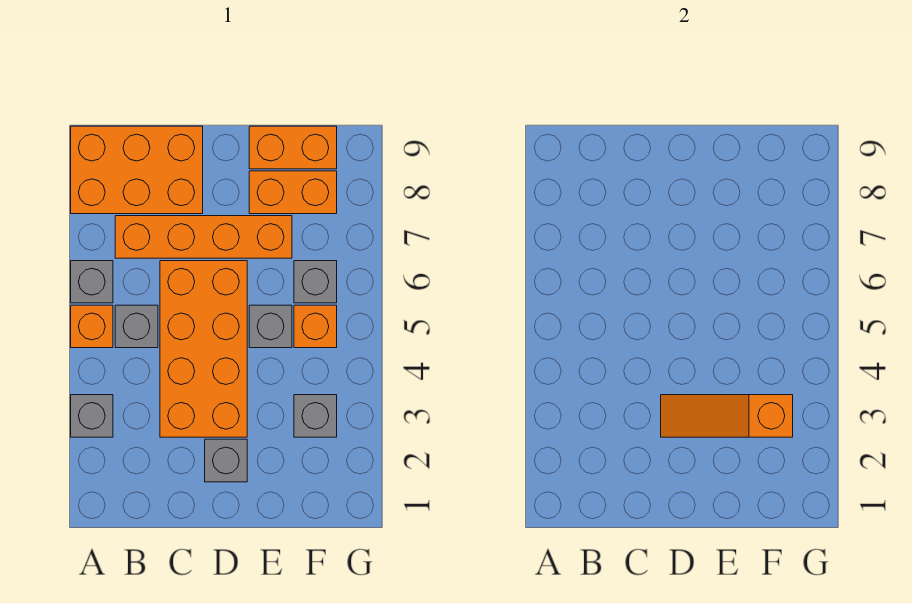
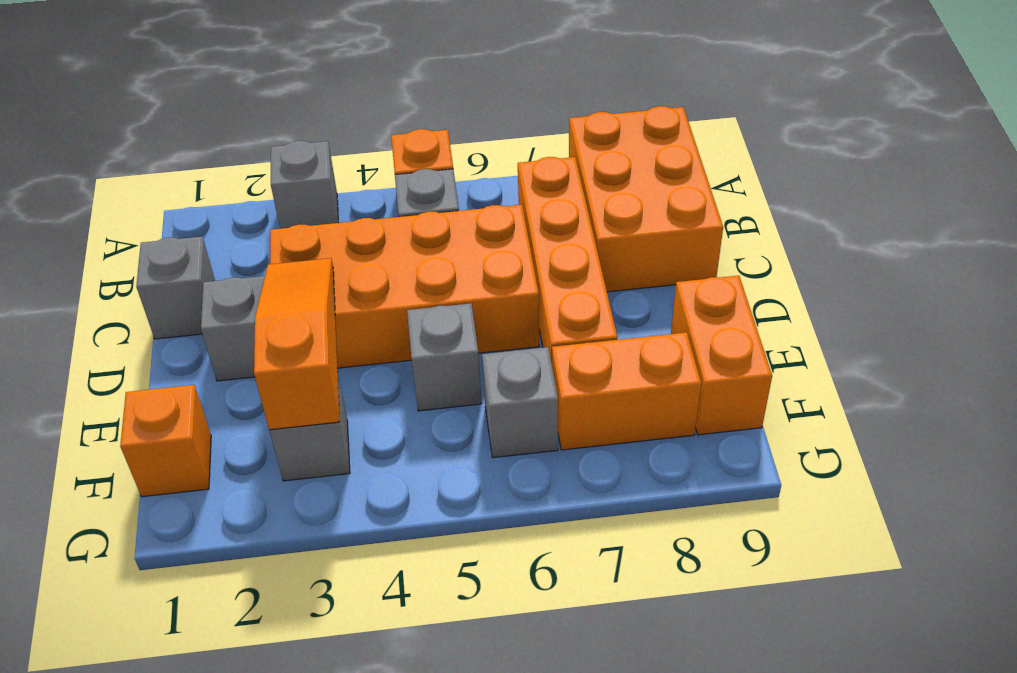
grey brick A6 level 1 -> grey brick C1 level 1
orange brick E8:F8 level 1 -> orange brick F7:F8 level 1
orange brick F5 level 1 -> orange brick F1 level 1

